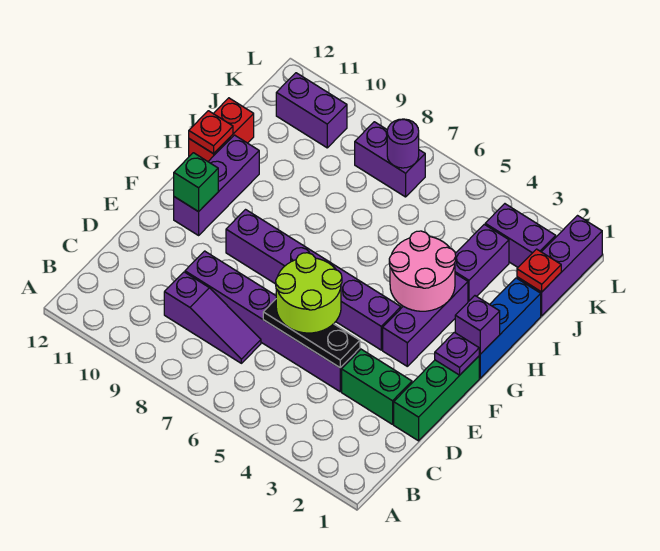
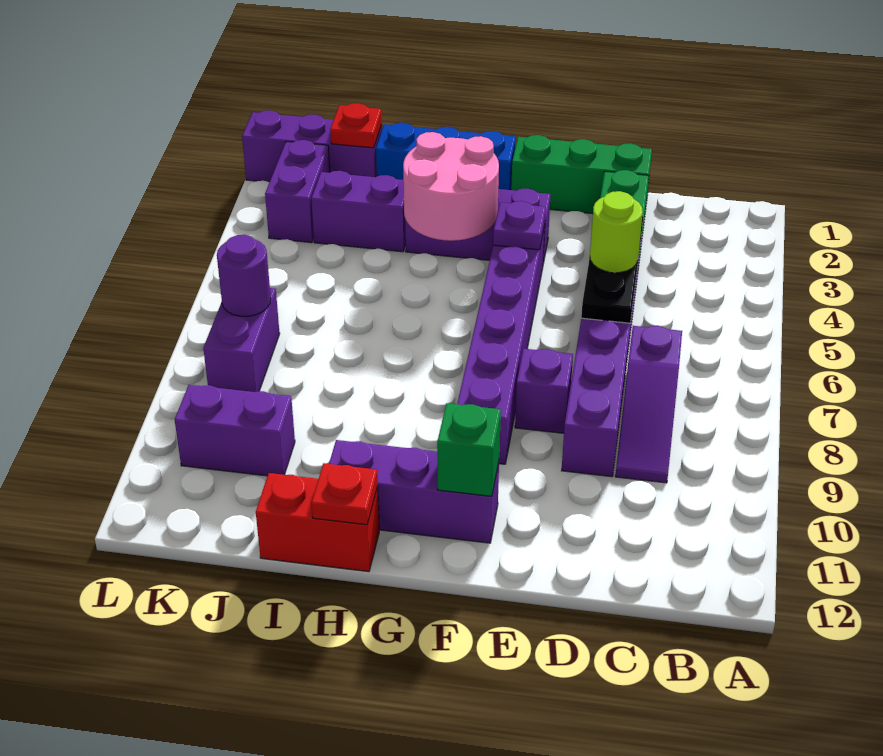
purple slope C7:C9 level 1 top 9 -> purple slope C7:C9 level 1 top 7
lime round brick D5:E6 level 3 -> lime round brick D5 level 3
purple plate F1 level 2 -> purple plate F4 level 2
purple brick G1 level 2 -> purple brick E8 level 1
purple brick K10:K11 level 1 -> purple brick J10:K10 level 1

